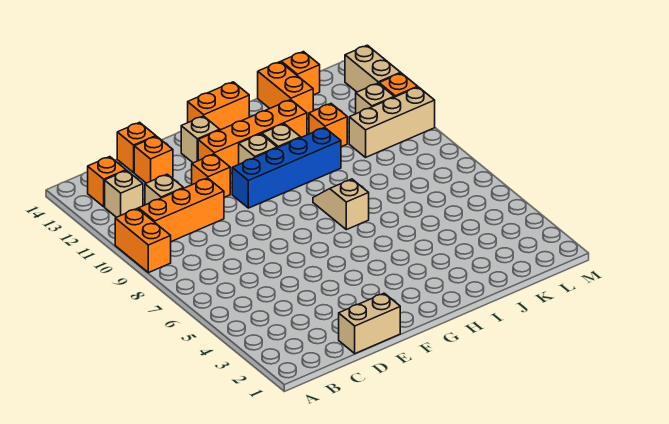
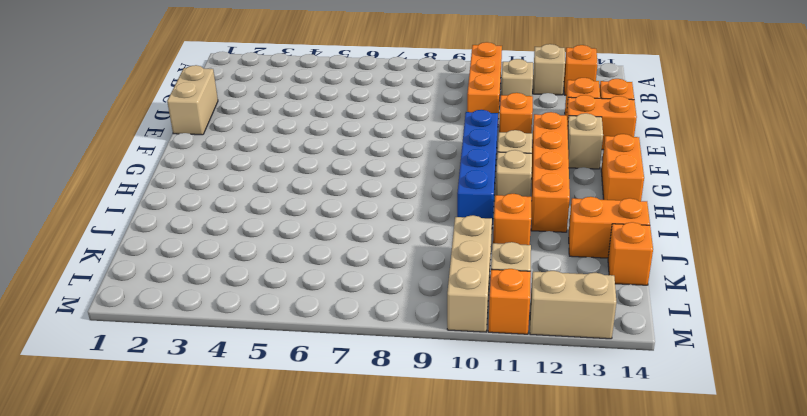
orange brick A9:A10 level 1 -> orange brick E13:E14 level 1
tan slope H7:H8 level 1 top 7 -> none

